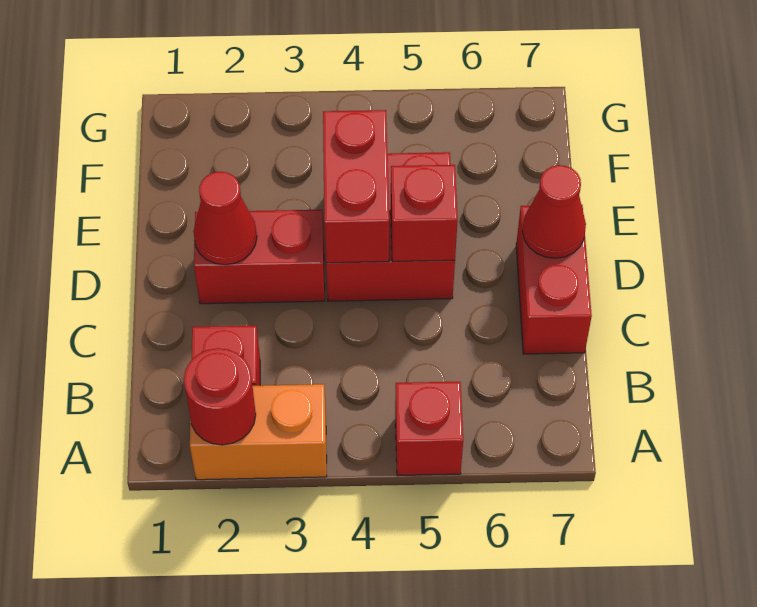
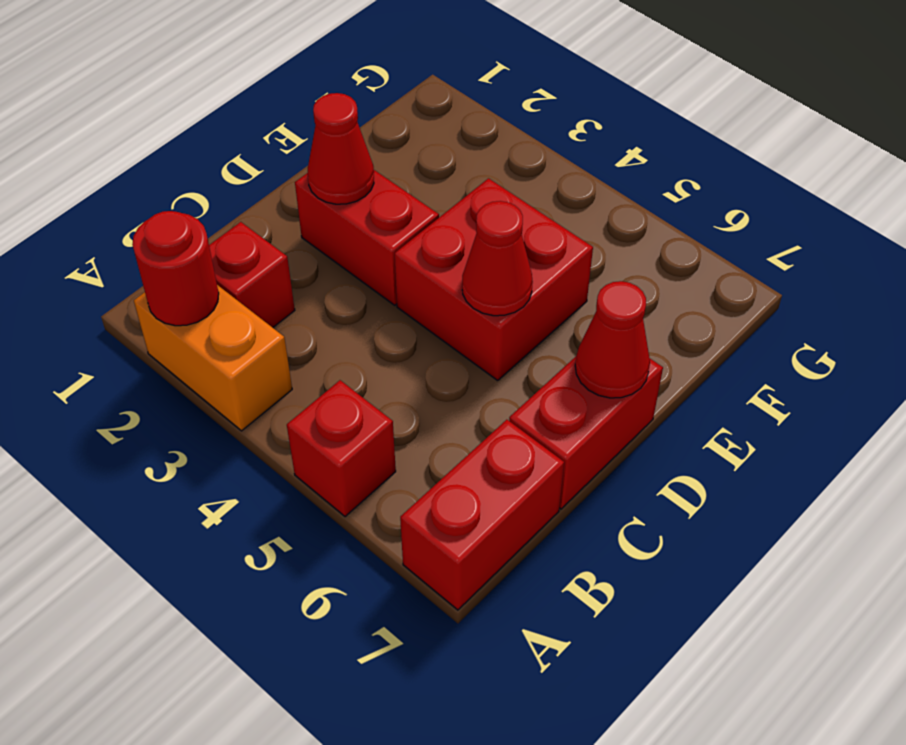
red brick D4:E4 level 2 -> red brick A7:B7 level 1
red brick D5 level 2 -> red cone D5 level 2

